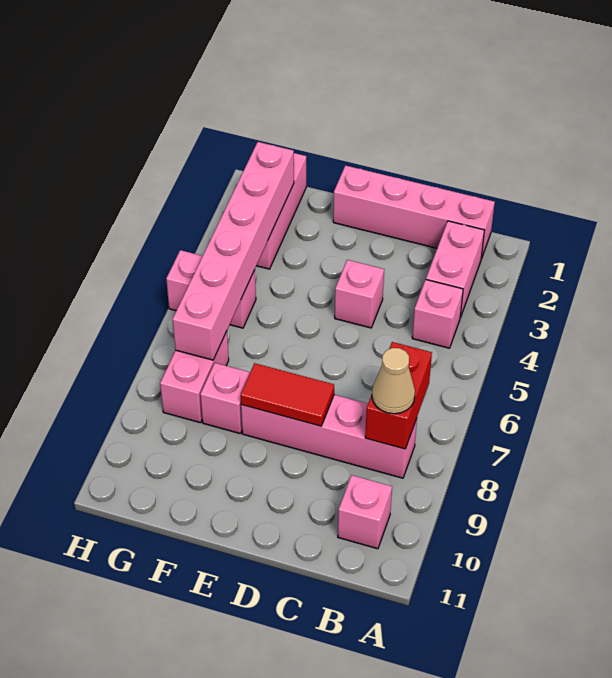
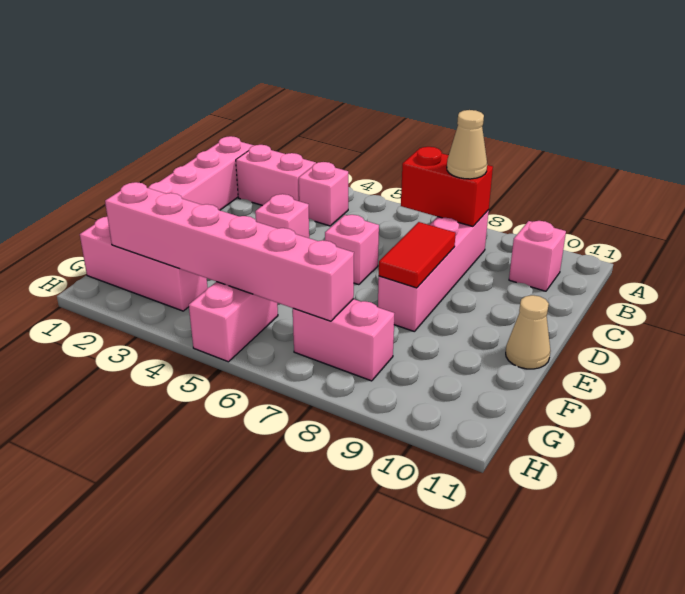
none -> tan cone E11 level 1
pink brick F8 level 1 -> pink brick D6 level 1

